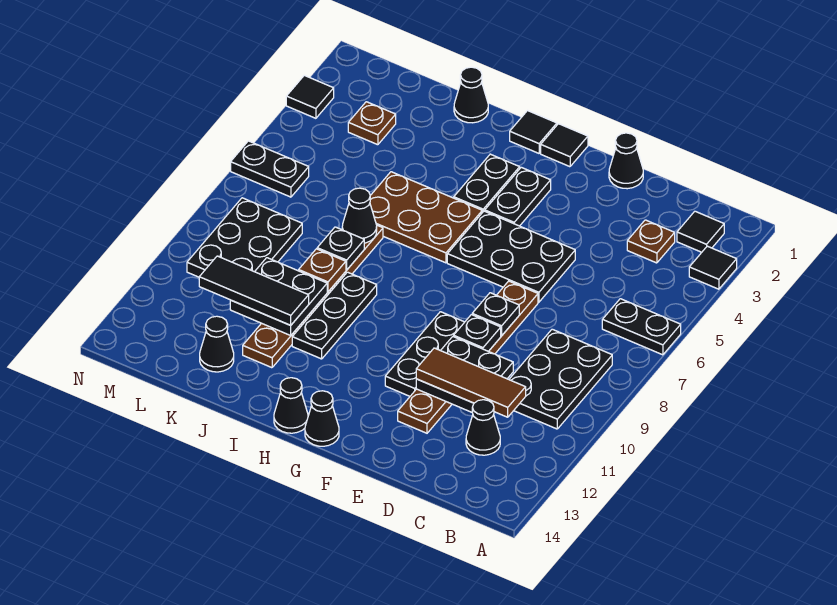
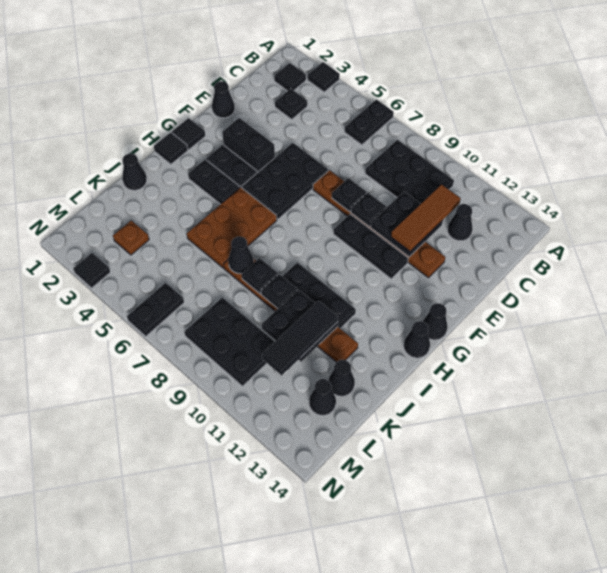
brown plate C3 level 1 -> black plate C3 level 1
none -> black brick F3:F4 level 1
brown plate J9 level 2 -> black plate J9 level 2
none -> black cone L13 level 1

